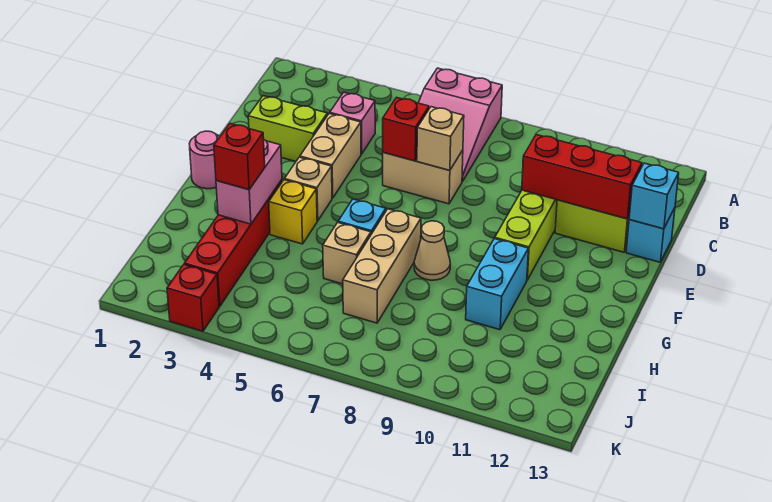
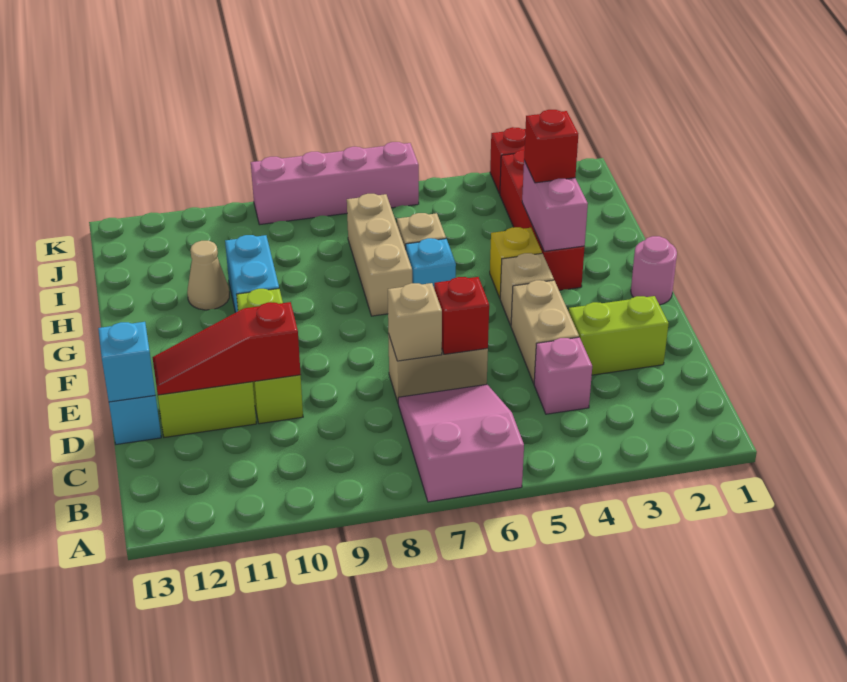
red brick D10:D12 level 2 -> red slope D10:D12 level 2 top 10
tan cone G8 level 1 -> tan cone H11 level 1
none -> pink brick K6:K9 level 1

